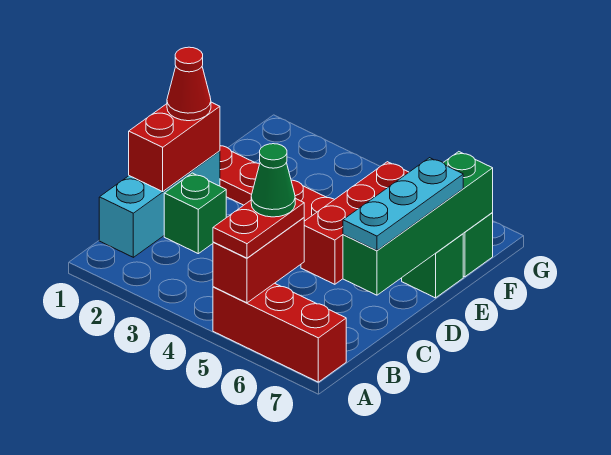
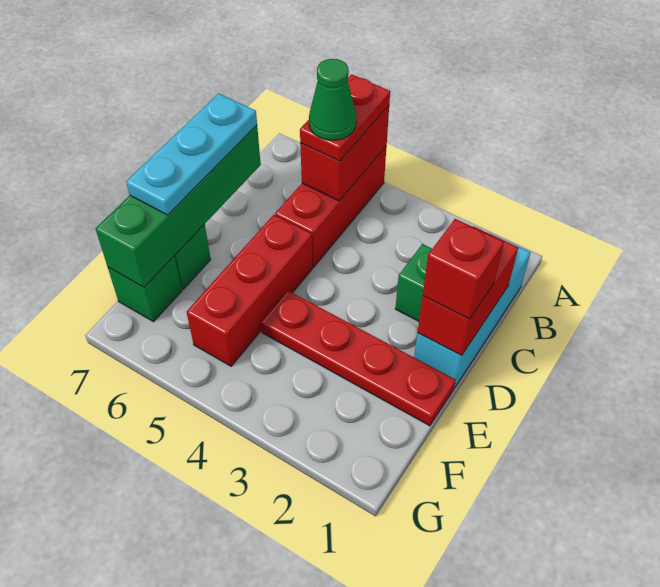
red brick A5:A7 level 1 -> red brick A5:C5 level 1
red cone D1 level 3 -> red brick D1 level 3

